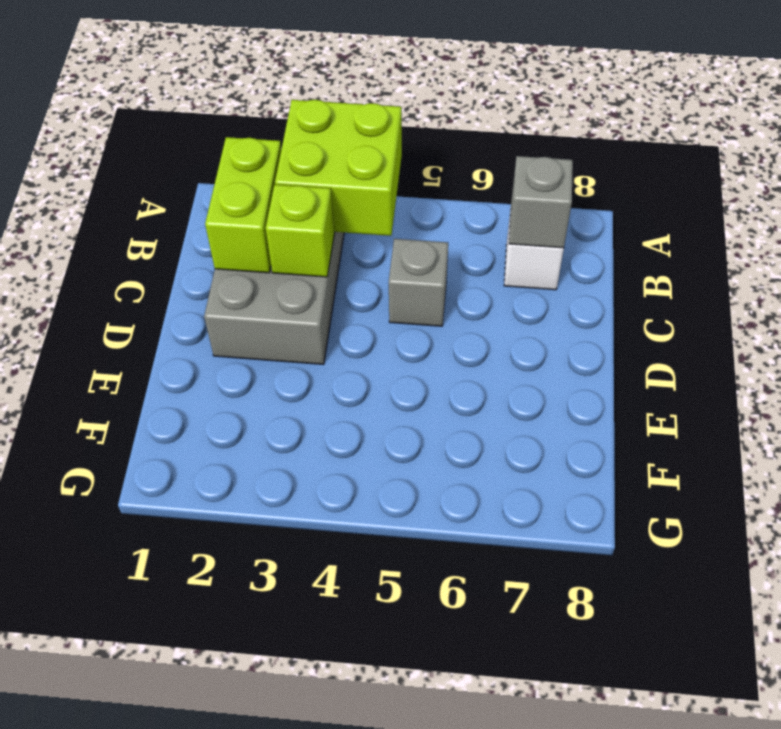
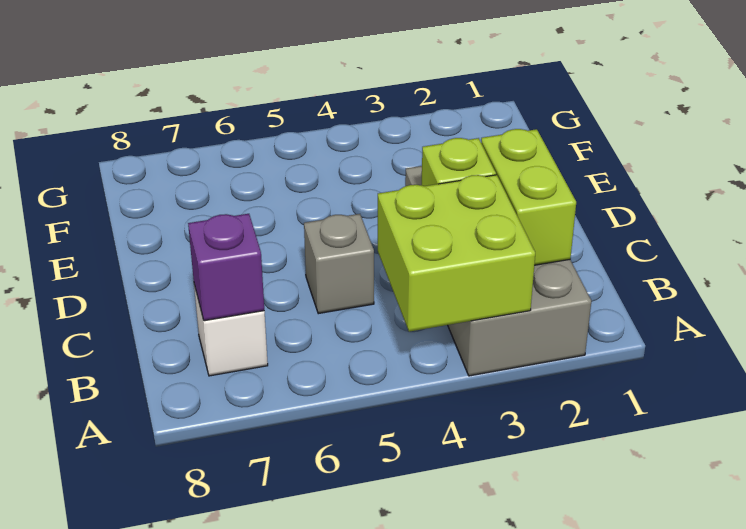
grey brick B7 level 2 -> purple brick B7 level 2

